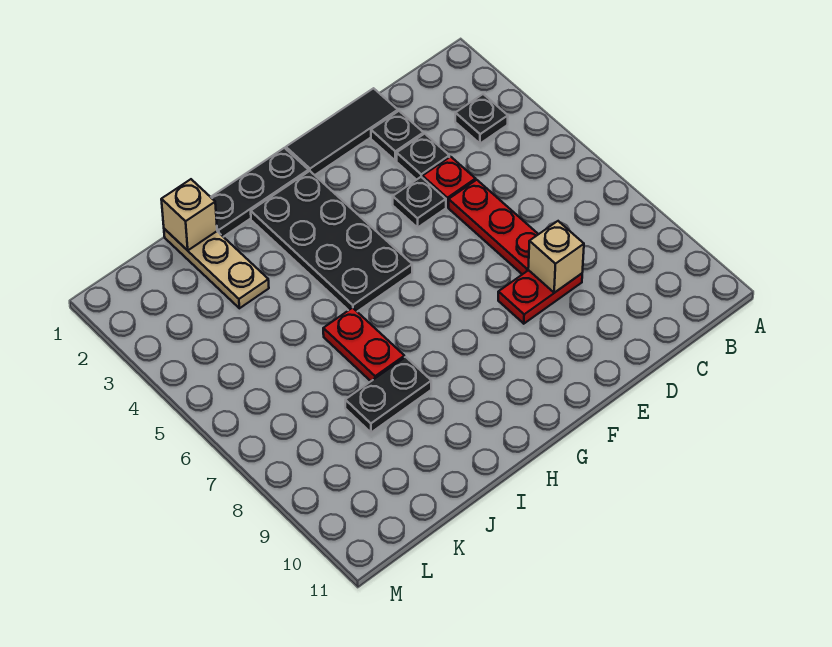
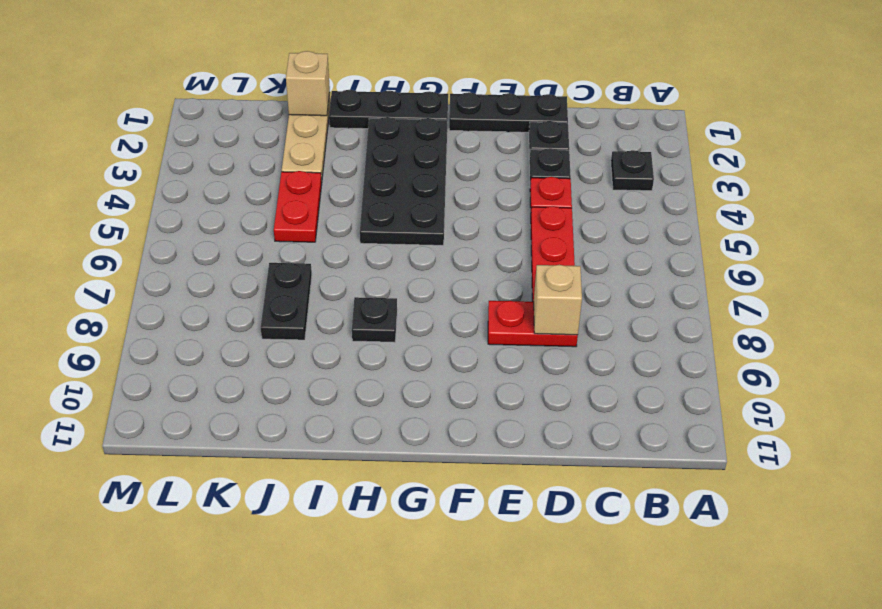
black tile D1:F1 level 1 -> black plate D1:F1 level 1
black plate E4 level 1 -> black plate H8 level 1
red plate I6:I7 level 1 -> red plate J4:J5 level 1
black plate I8:J8 level 1 -> black plate J7:J8 level 1

